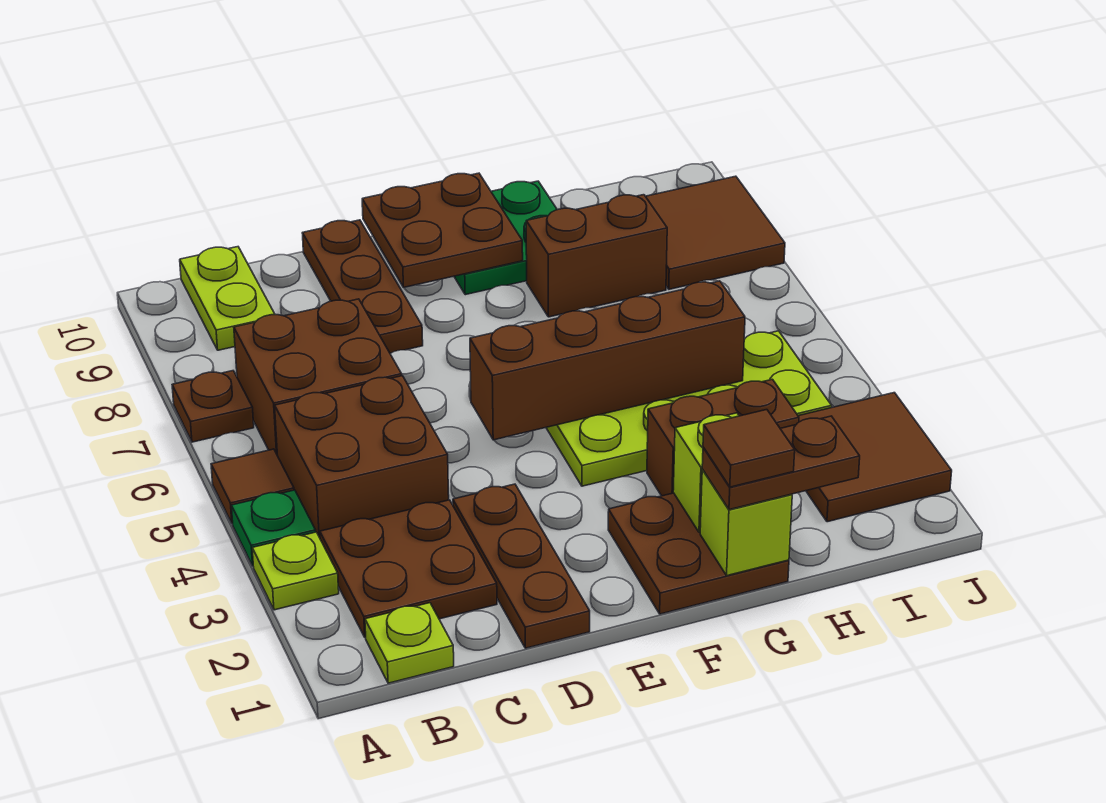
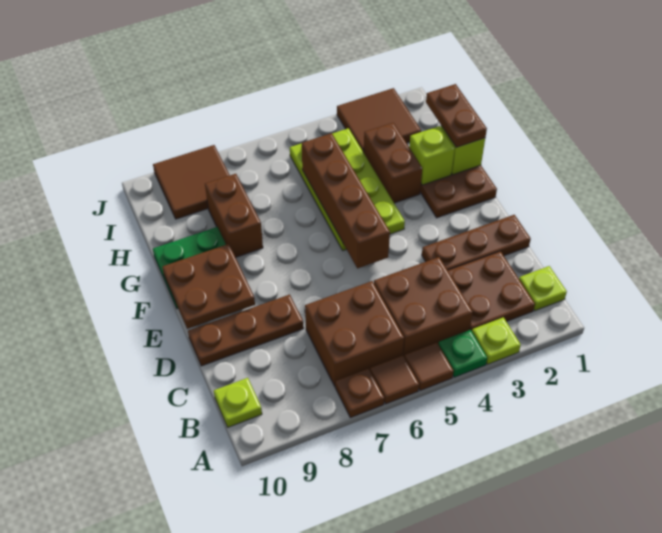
lime plate B9:B10 level 1 -> lime plate B10 level 1
brown tile G1 level 4 -> brown tile A6 level 1

